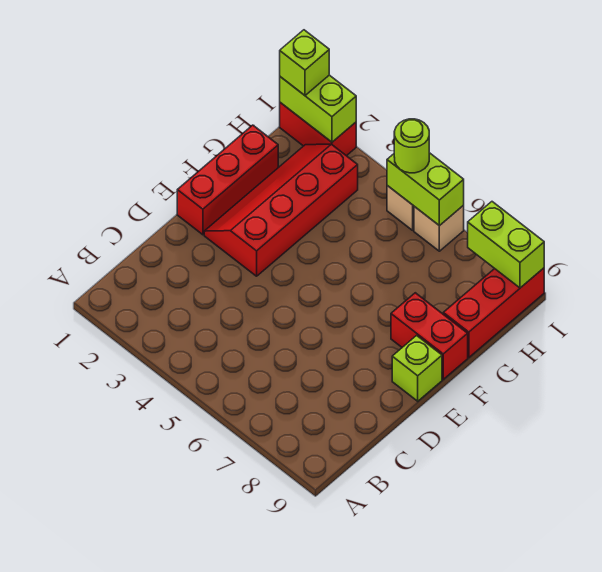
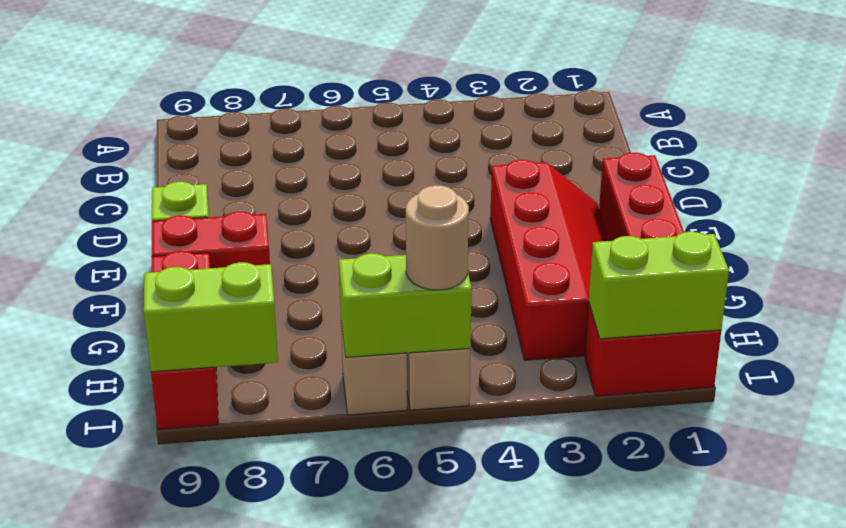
lime brick I1 level 3 -> none
lime round brick I5 level 3 -> tan round brick I5 level 3

